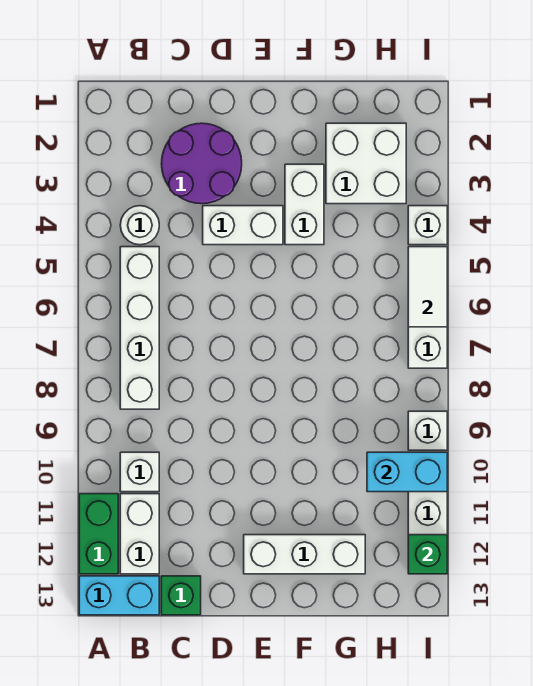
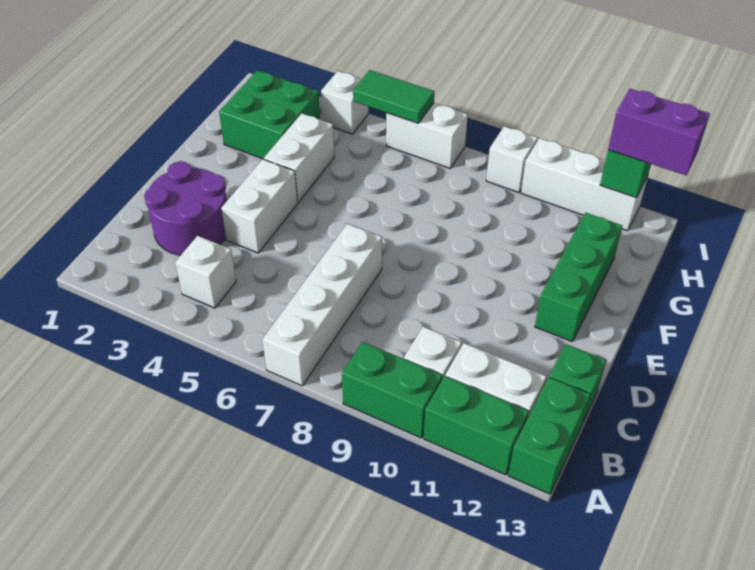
none -> green brick A9:A10 level 1
cyan brick A13:B13 level 1 -> green brick A13:B13 level 1
white round brick B4 level 1 -> white brick B4 level 1
white brick B5:B8 level 1 -> white brick A7:D7 level 1
white brick E12:G12 level 1 -> green brick E12:G12 level 1
white brick F3:F4 level 1 -> white brick F4:G4 level 1
white brick G2:H3 level 1 -> green brick G2:H3 level 1
cyan brick H10:I10 level 2 -> none
white tile I5:I6 level 2 -> green tile I5:I6 level 2
none -> purple brick I12:I13 level 3

